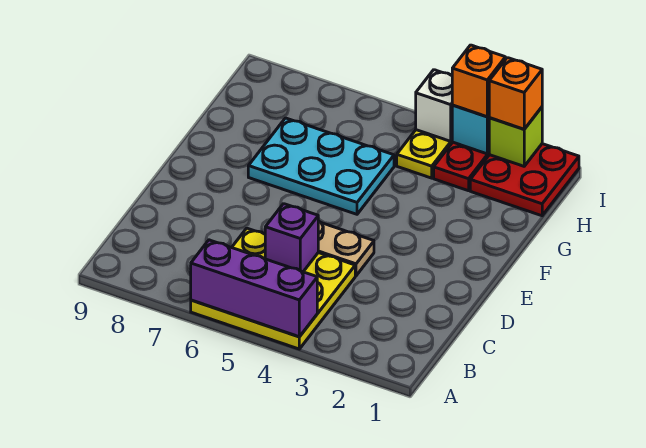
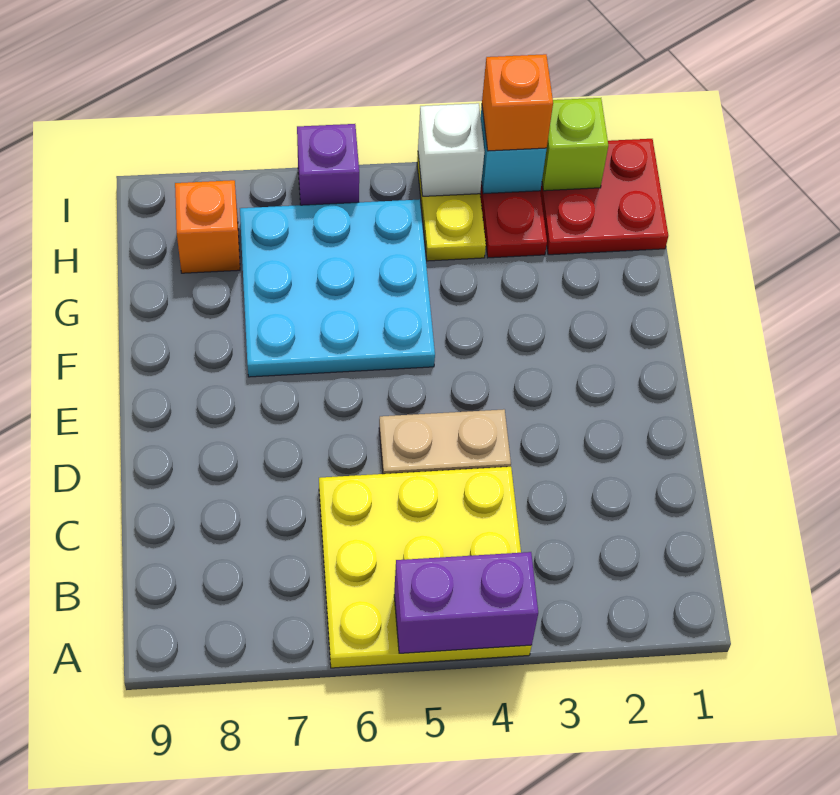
purple brick A4:A6 level 2 -> purple brick A4:A5 level 2
purple brick C5 level 2 -> purple brick I6 level 1
cyan plate F5:G7 level 1 -> cyan plate F5:H7 level 1
orange brick I2 level 3 -> orange brick H8 level 1

